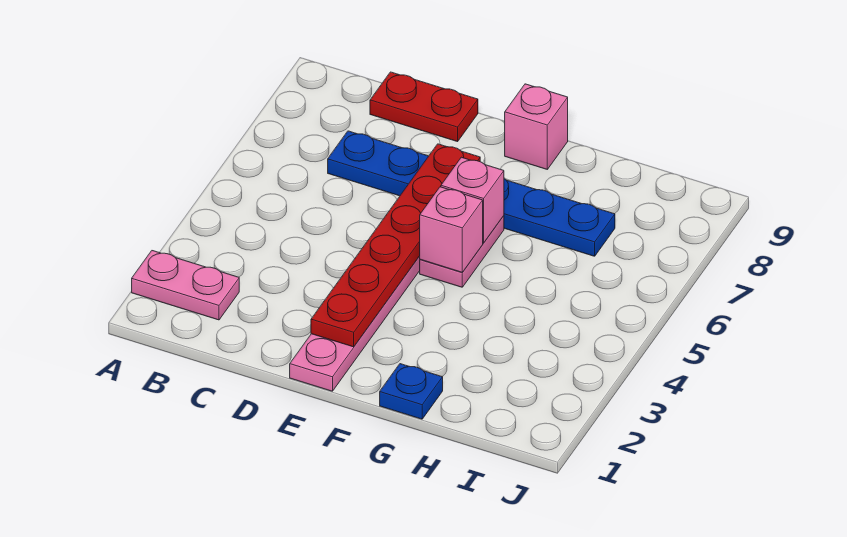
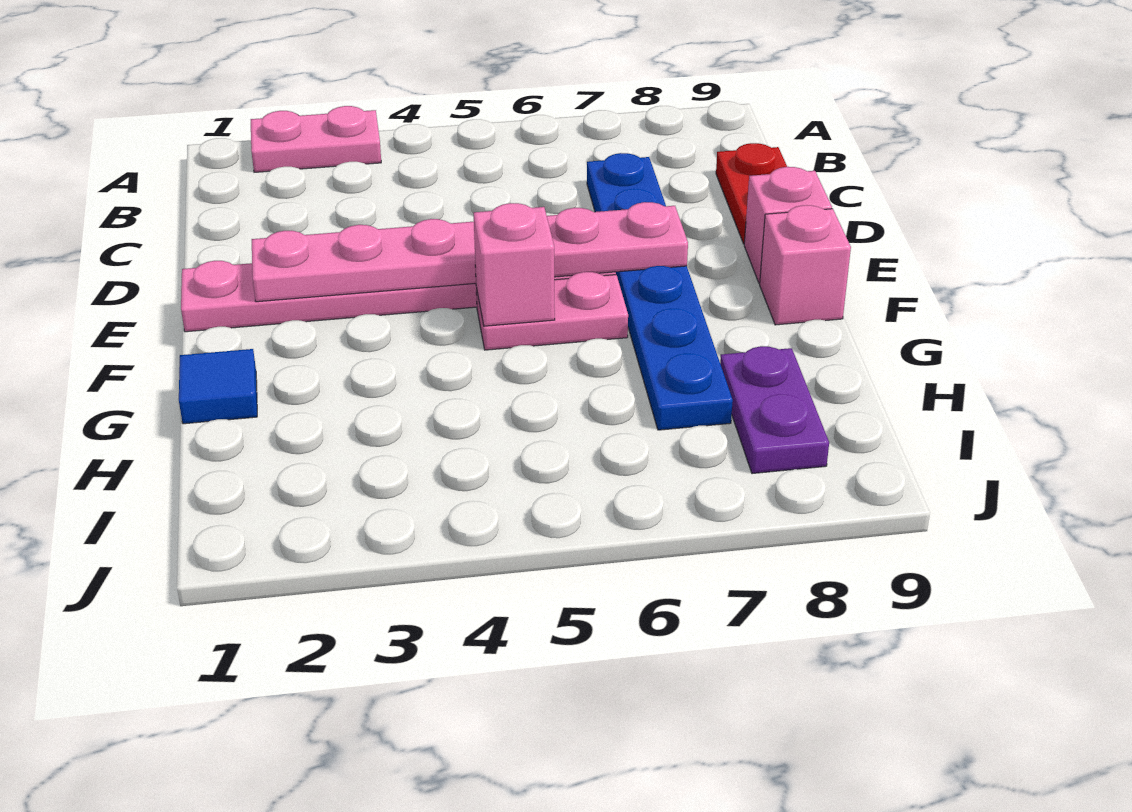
pink plate A2:B2 level 1 -> pink plate A2:A3 level 1
red plate E2:E7 level 2 -> pink plate E2:E7 level 2
pink brick F6 level 2 -> pink brick E9 level 1
blue plate G1 level 1 -> blue tile G1 level 1
none -> purple plate H8:I8 level 1

